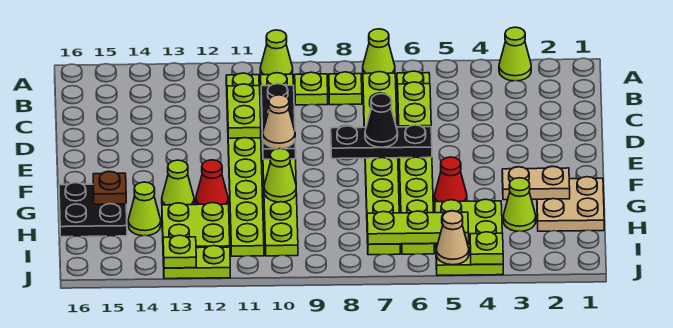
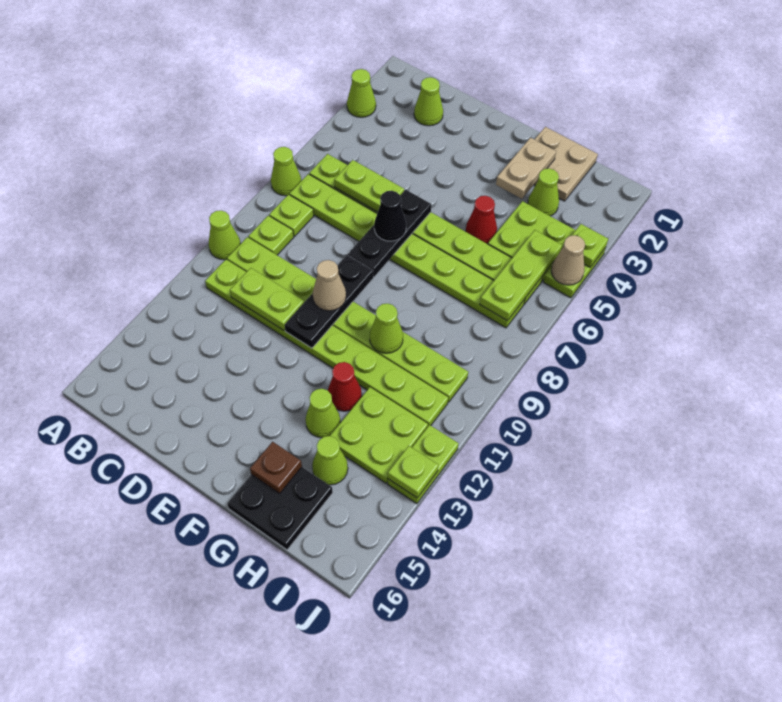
none -> lime cone C2 level 1
black plate C10:E10 level 2 -> black plate E9:E11 level 2

